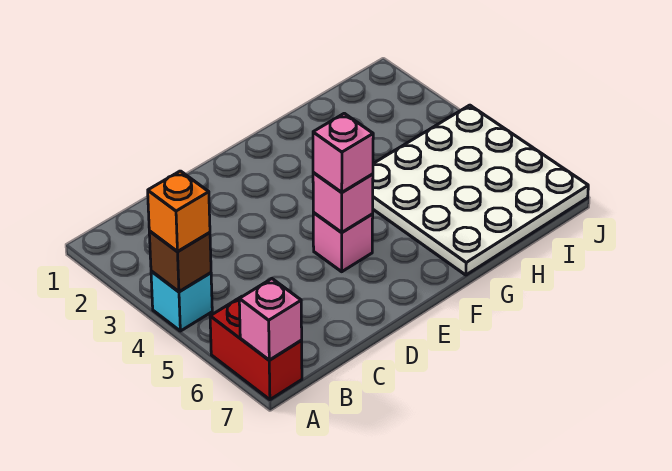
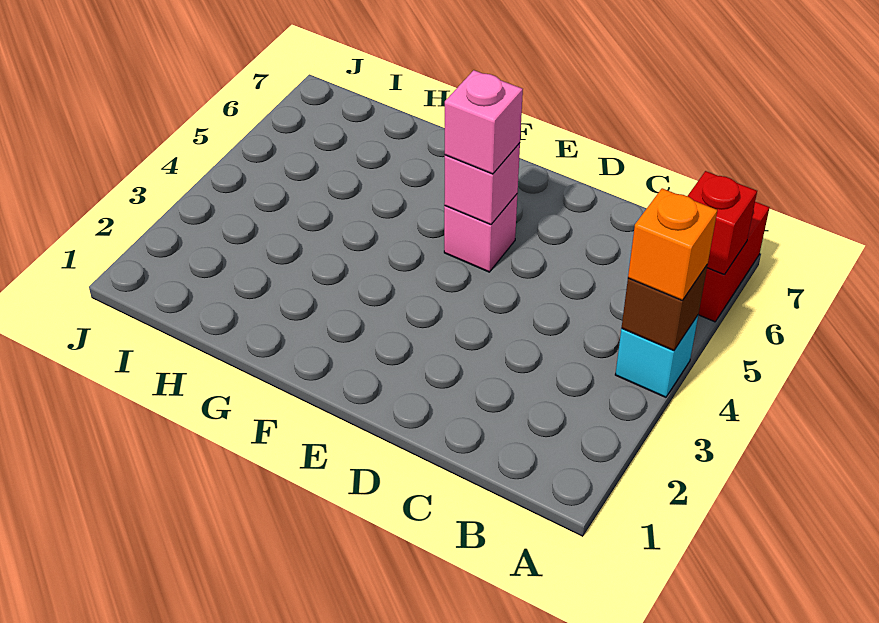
none -> red brick A6 level 2
pink brick A7 level 2 -> none
white plate G4:J7 level 1 -> none

